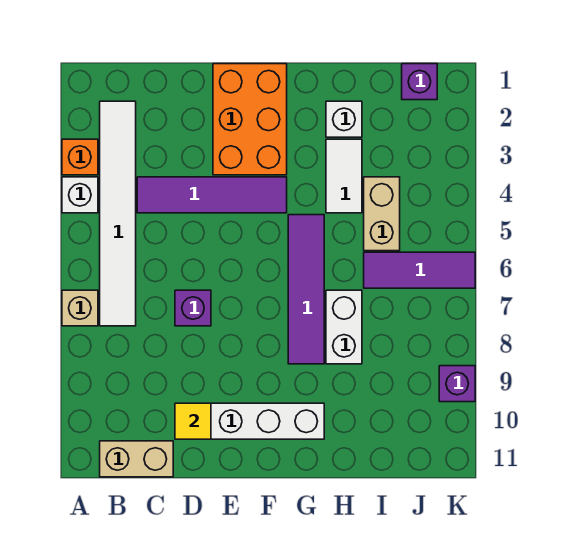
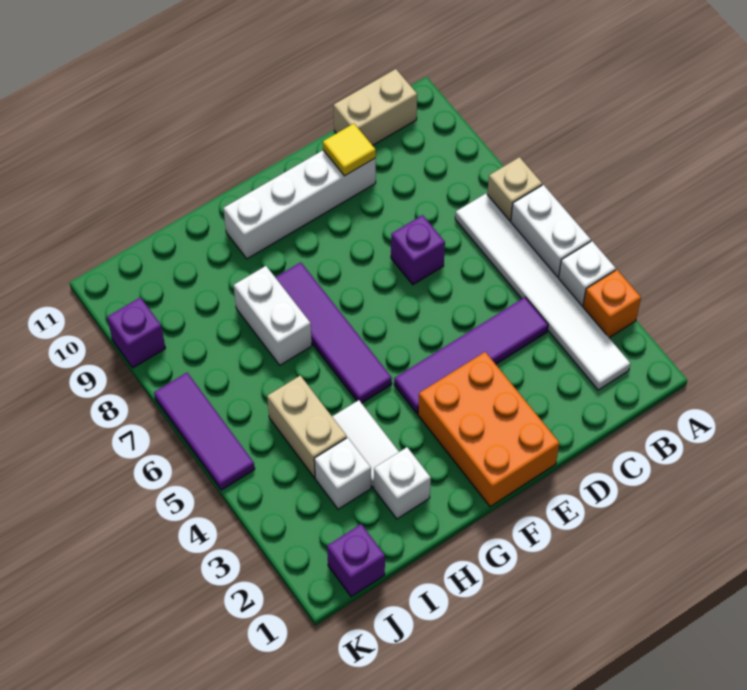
none -> white brick A5:A6 level 1
none -> white brick I3 level 1
purple tile I6:K6 level 1 -> purple tile K5:K7 level 1

